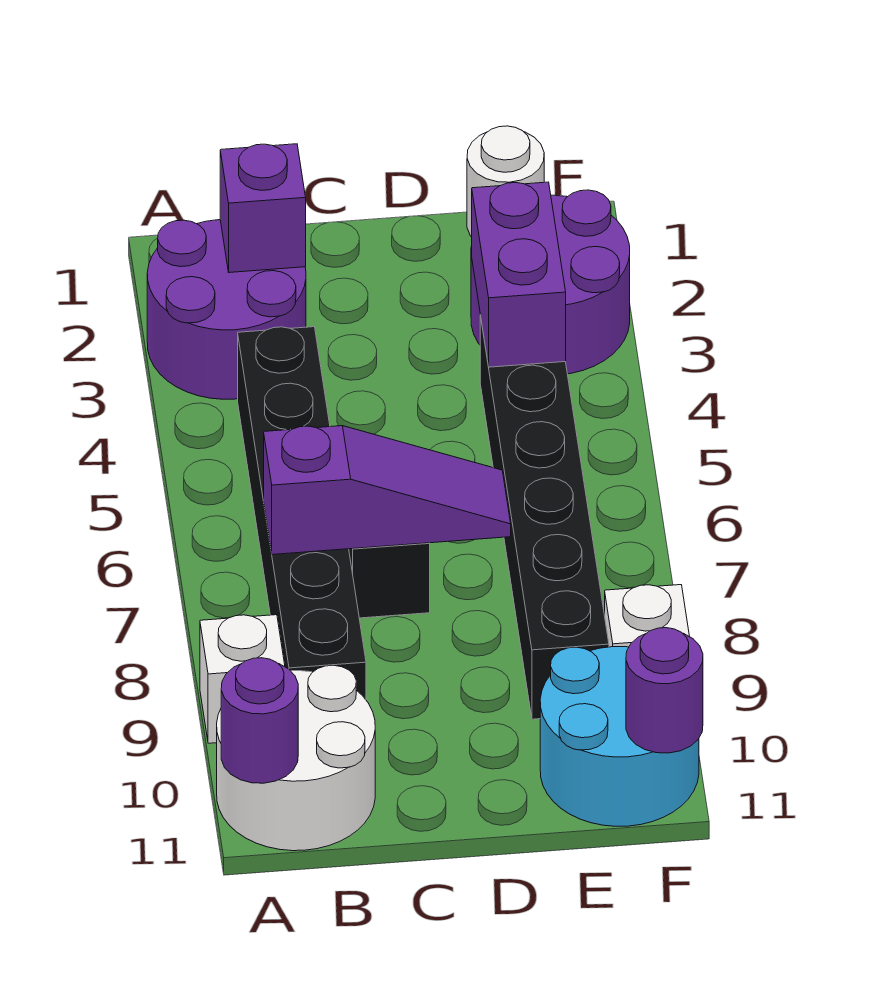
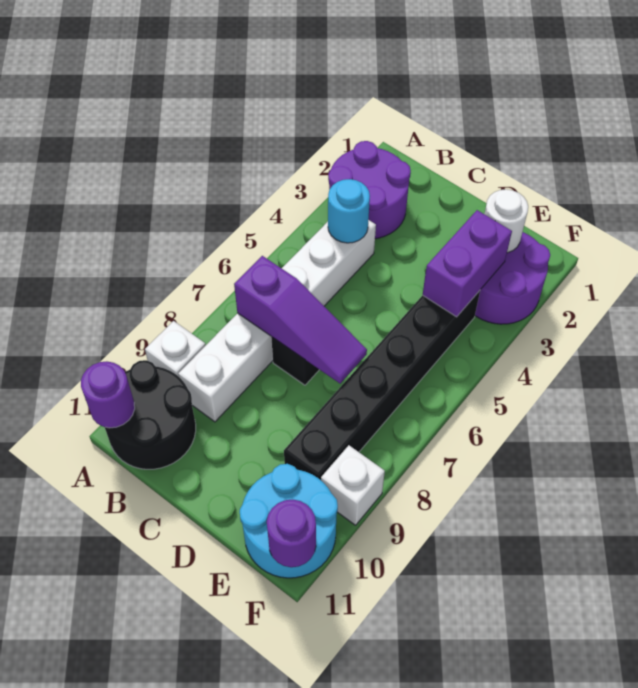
white round brick A10:B11 level 1 -> black round brick A10:B11 level 1
purple brick B2 level 2 -> none
black brick B4:B9 level 1 -> white brick B4:B9 level 1
none -> cyan round brick B4 level 2

